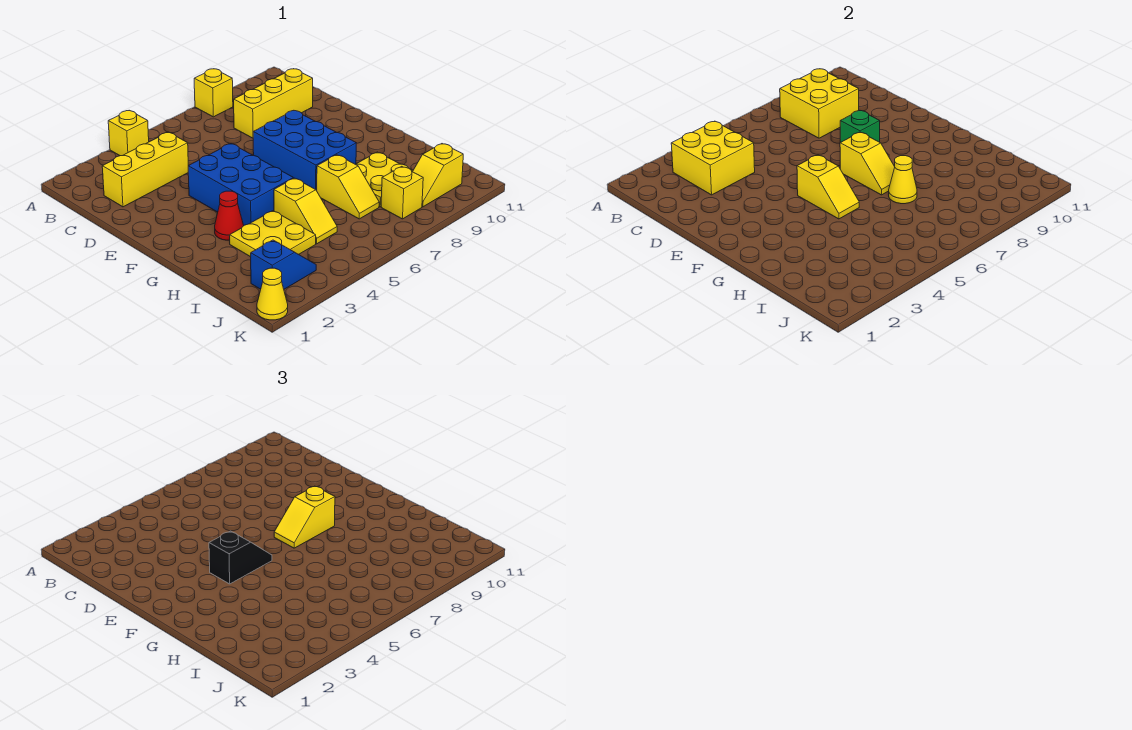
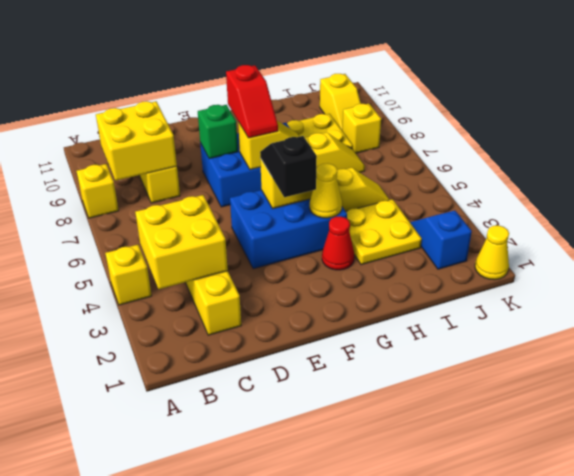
yellow slope F7:F8 level 3 top 8 -> red slope F7:F8 level 3 top 8
yellow cone H7 level 2 -> yellow cone G4 level 2

